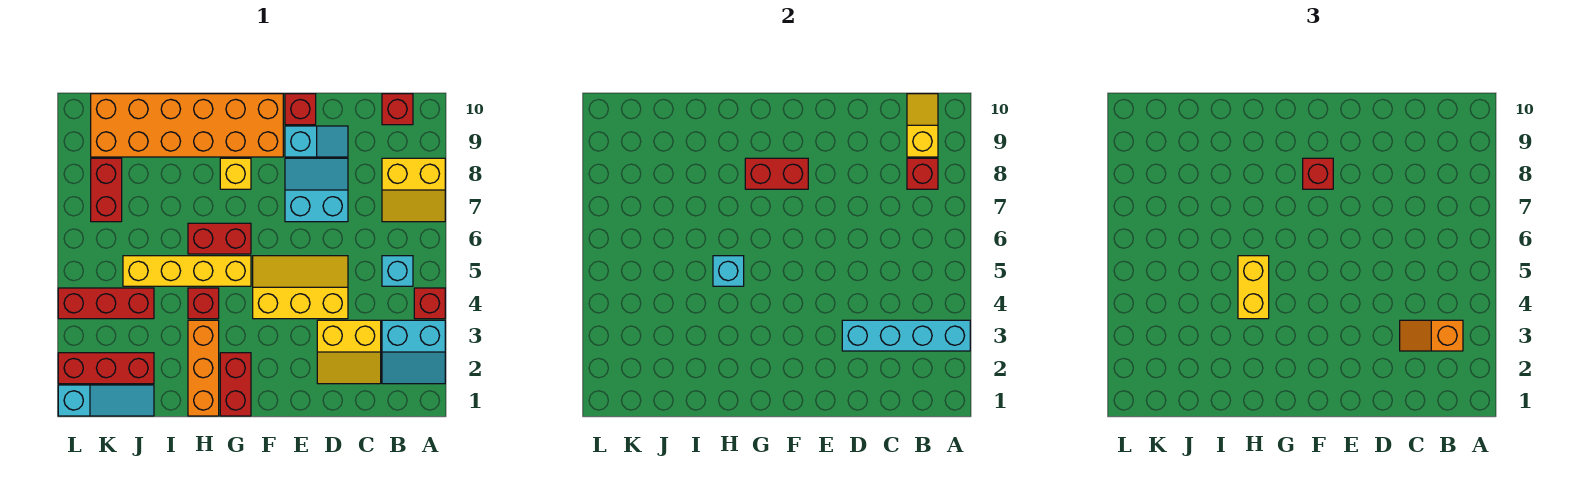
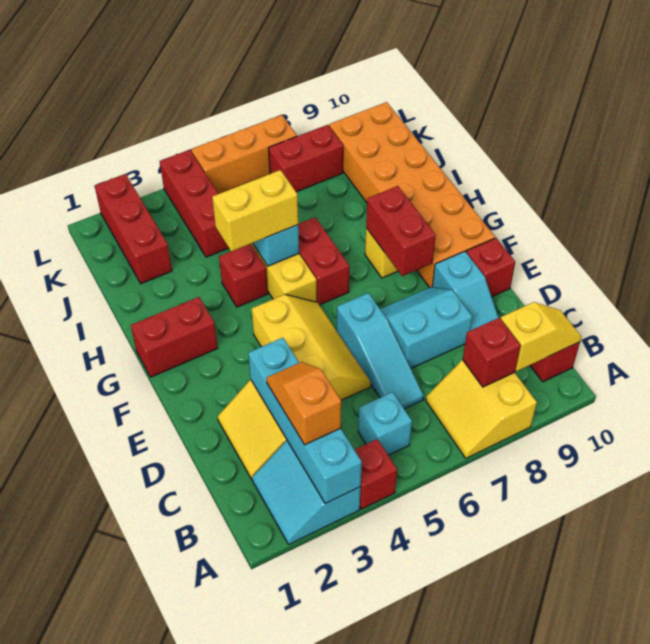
cyan slope D7:E8 level 1 top 7 -> cyan slope D7:E8 level 1 top D
red brick F8 level 3 -> none
orange brick H1:H3 level 1 -> orange brick L5:L7 level 1
cyan slope J1:L1 level 1 top L -> cyan slope C6:E6 level 1 top E

